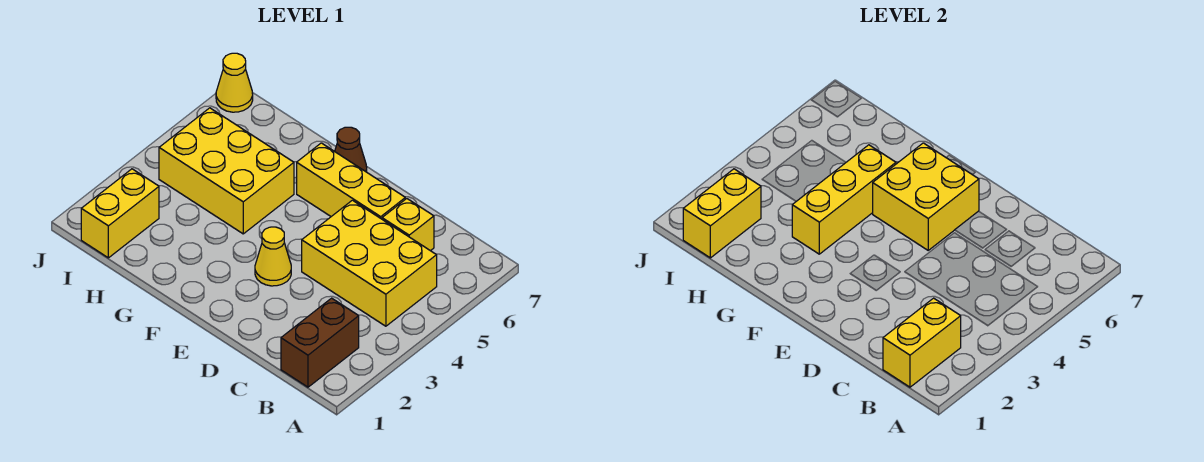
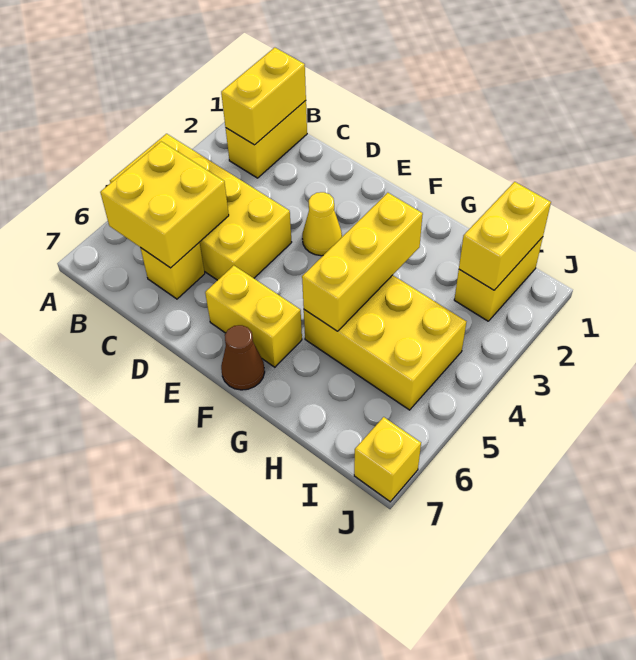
brown brick B1:B2 level 1 -> yellow brick B1:B2 level 1
yellow brick B4:D5 level 1 -> yellow brick A4:D5 level 1
yellow brick D6:F6 level 1 -> yellow brick E6:F6 level 1
yellow brick E5:F6 level 2 -> yellow brick B5:C6 level 2
yellow cone J7 level 1 -> yellow brick J7 level 1

